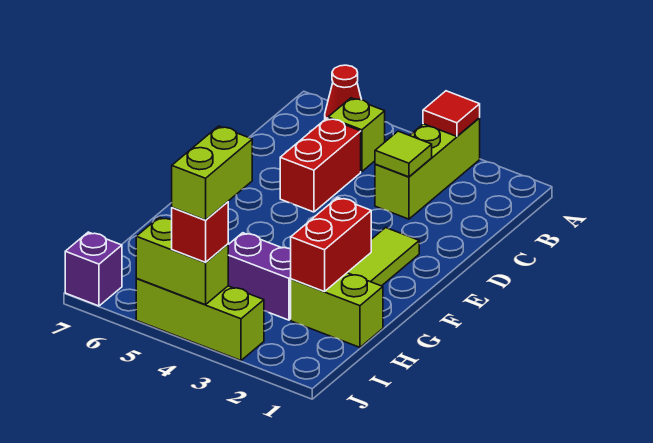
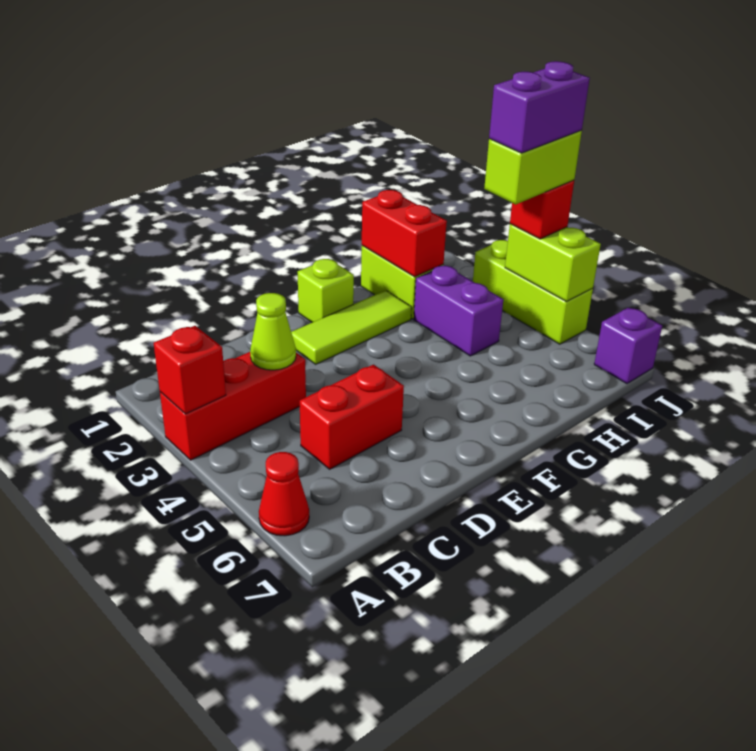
lime brick A3:C3 level 1 -> red brick A3:C3 level 1
red tile A3 level 2 -> red brick A3 level 2
lime brick B5 level 1 -> lime brick F1 level 1
lime tile C3 level 2 -> lime cone C3 level 2
red brick G2:H2 level 2 -> red brick H1:H2 level 2
none -> purple brick I4:J4 level 5

